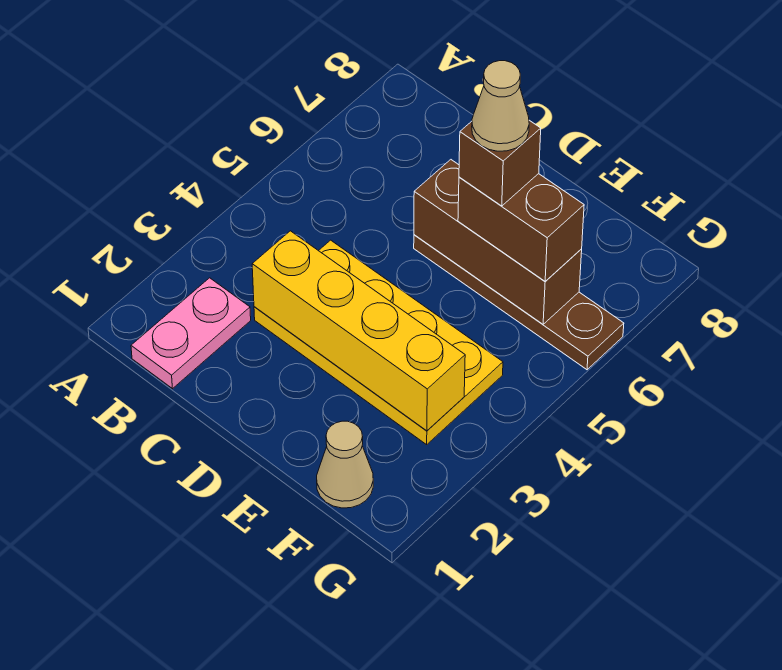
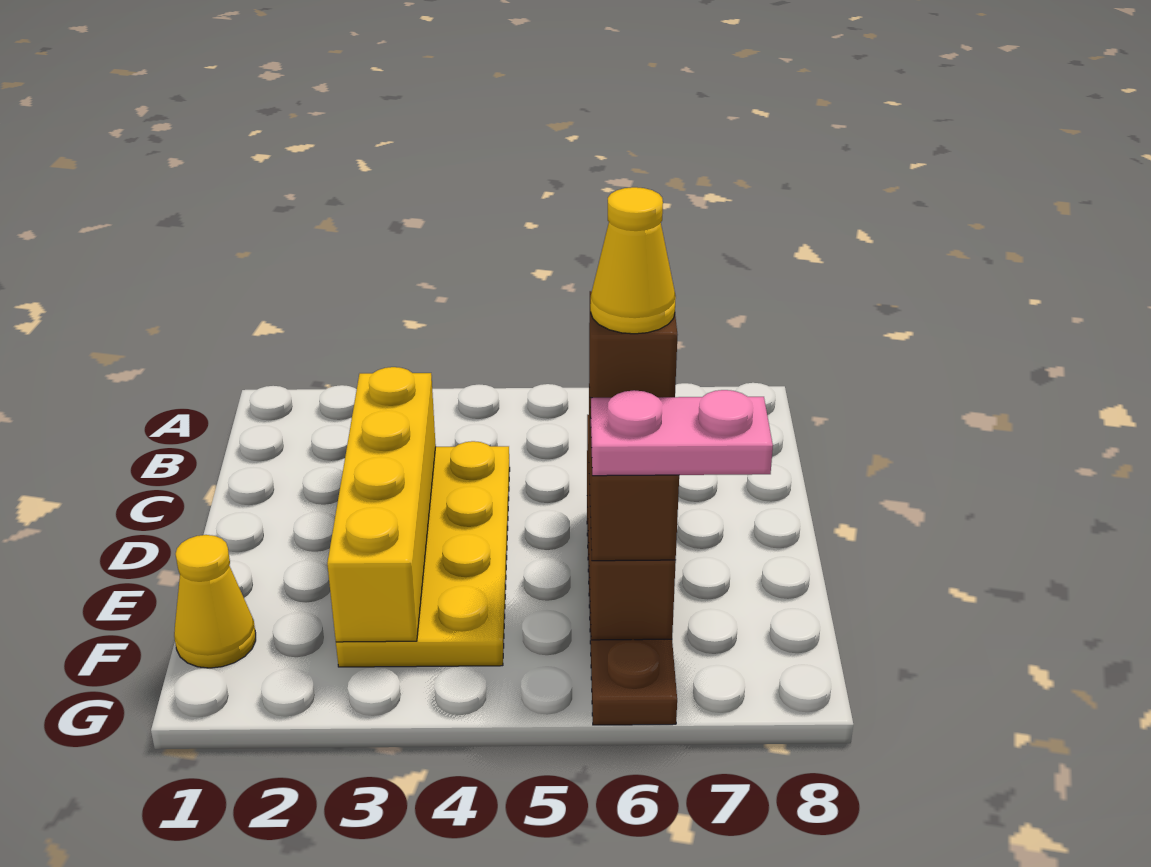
pink plate B1:B2 level 1 -> pink plate F6:F7 level 4
tan cone E6 level 5 -> yellow cone E6 level 5
tan cone F1 level 1 -> yellow cone F1 level 1

